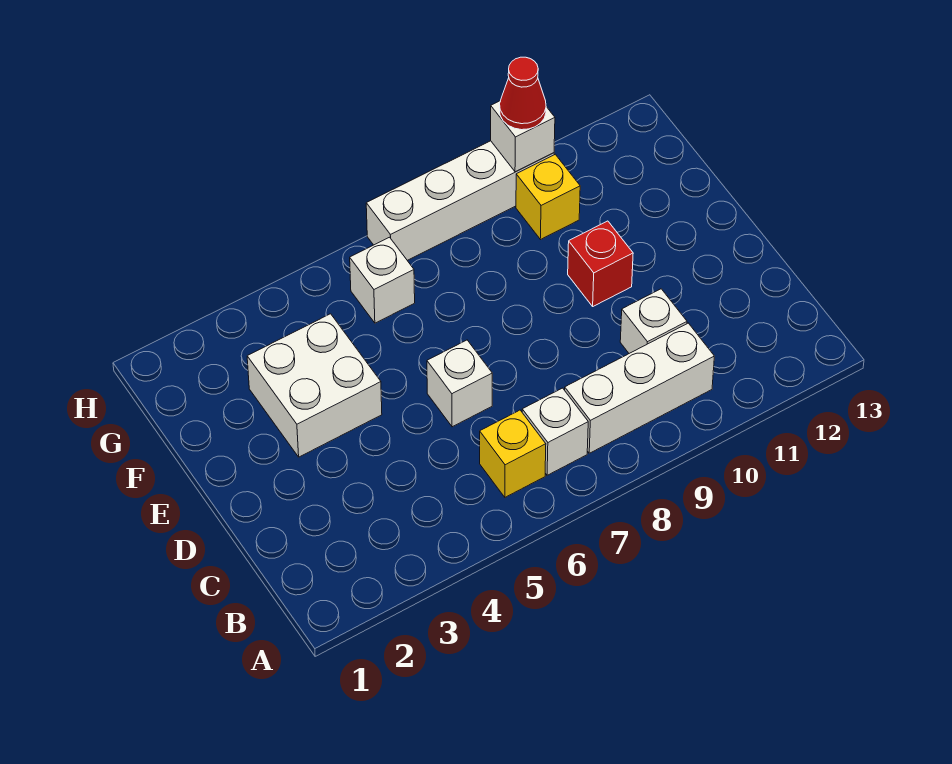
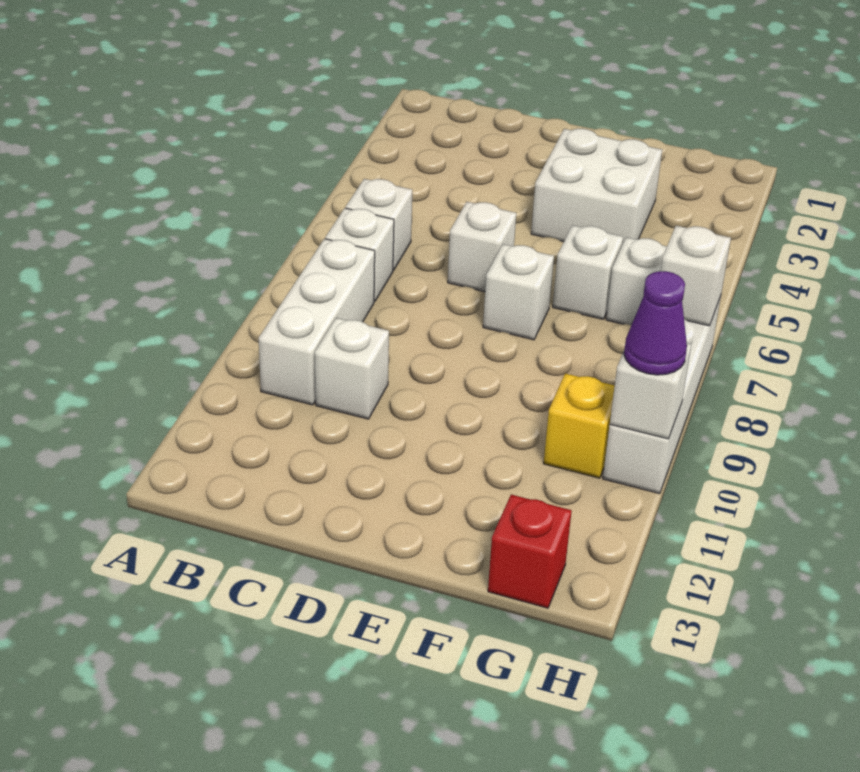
yellow brick B6 level 1 -> white brick B6 level 1
none -> white brick E7 level 1
red brick E10 level 1 -> red brick G13 level 1
none -> white brick F6 level 1
none -> white brick H7 level 2
red cone H10 level 3 -> purple cone H10 level 3

